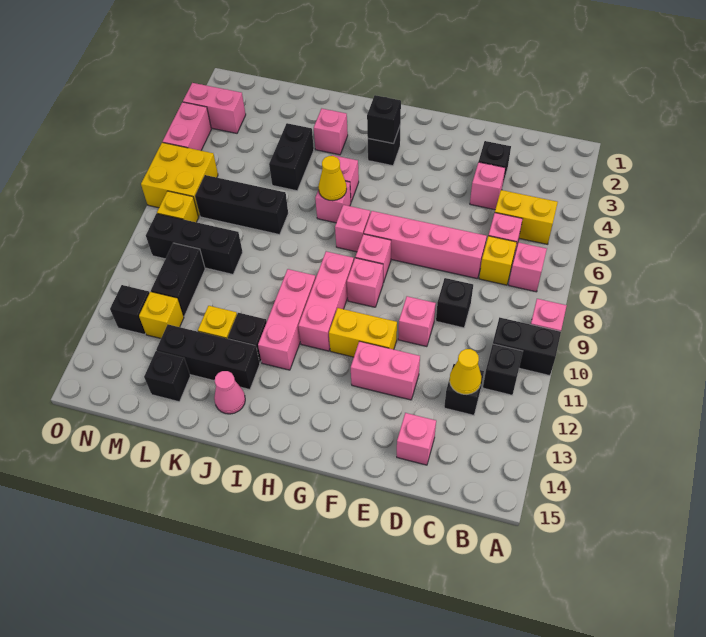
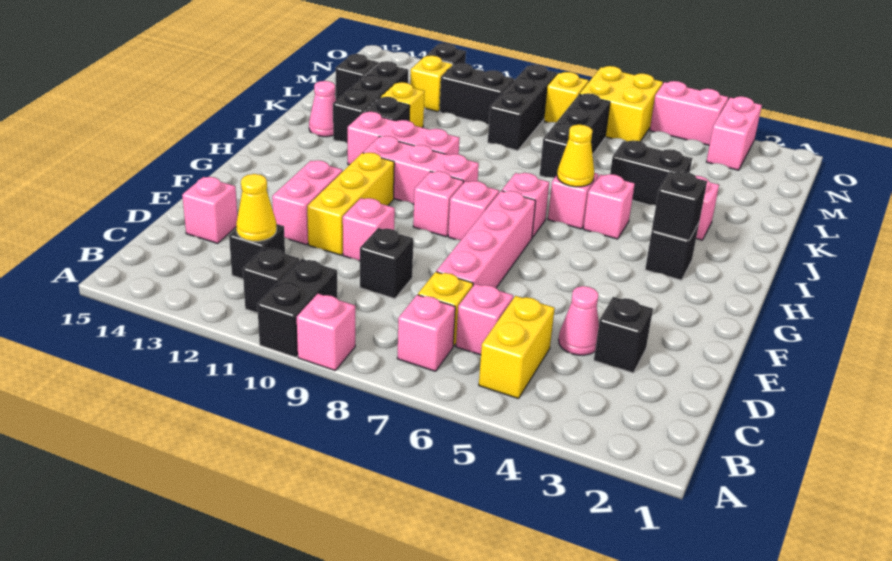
pink brick D4 level 1 -> pink cone D4 level 1
yellow brick F11:G11 level 1 -> yellow brick E11:G11 level 1

